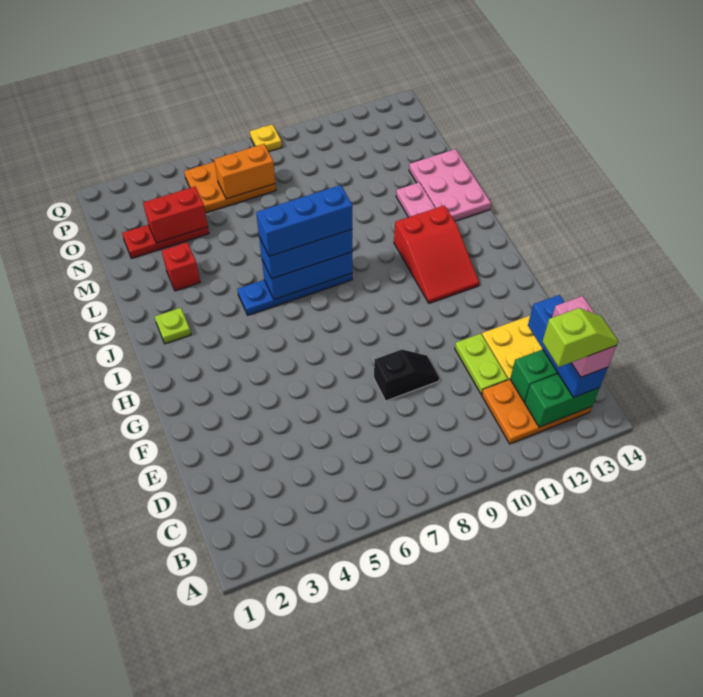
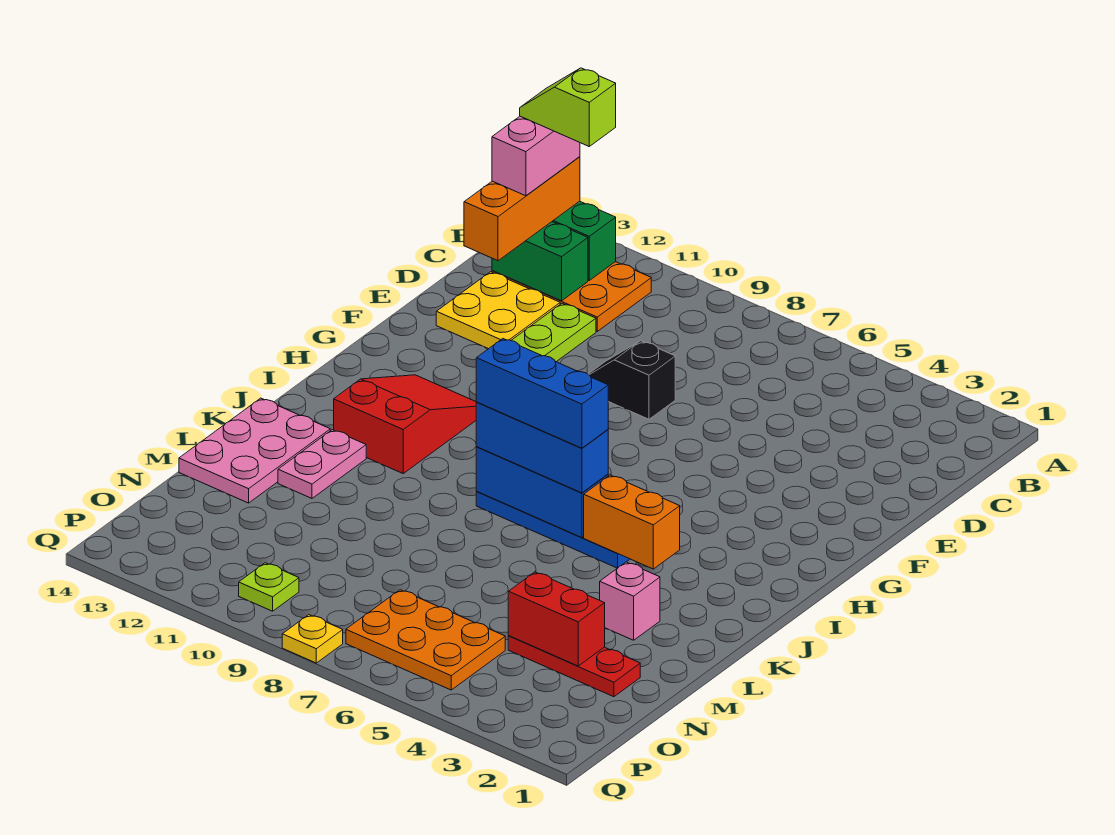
blue brick B13:D13 level 3 -> orange brick B13:D13 level 3
lime plate J2 level 1 -> lime plate P10 level 1
red brick L3 level 1 -> pink brick L3 level 1
orange brick O6:O7 level 2 -> orange brick J4:J5 level 2

